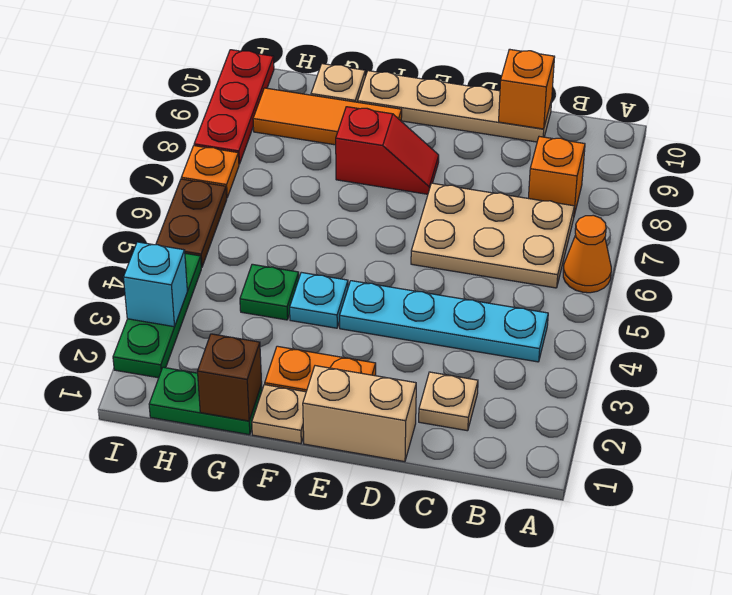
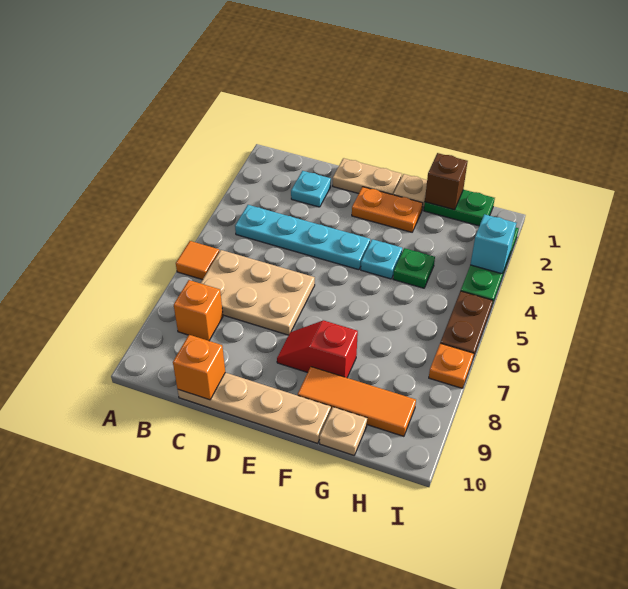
orange cone A6 level 1 -> orange tile A6 level 1
tan plate C2 level 1 -> cyan plate C2 level 1
tan brick D1:E1 level 1 -> tan plate D1:E1 level 1
red plate I8:I10 level 1 -> none

